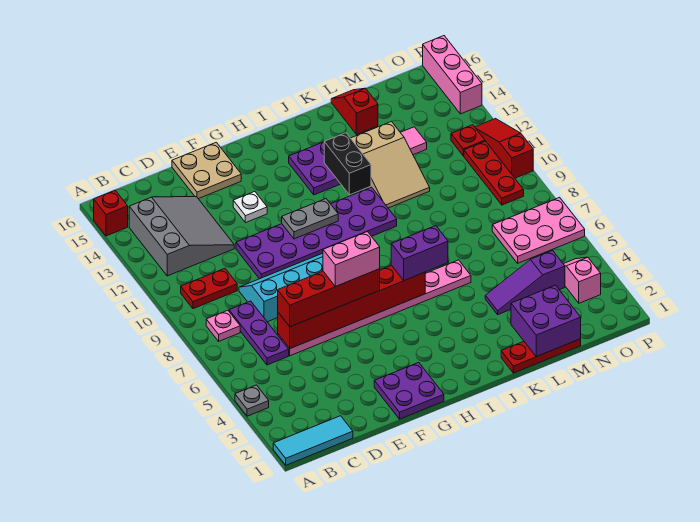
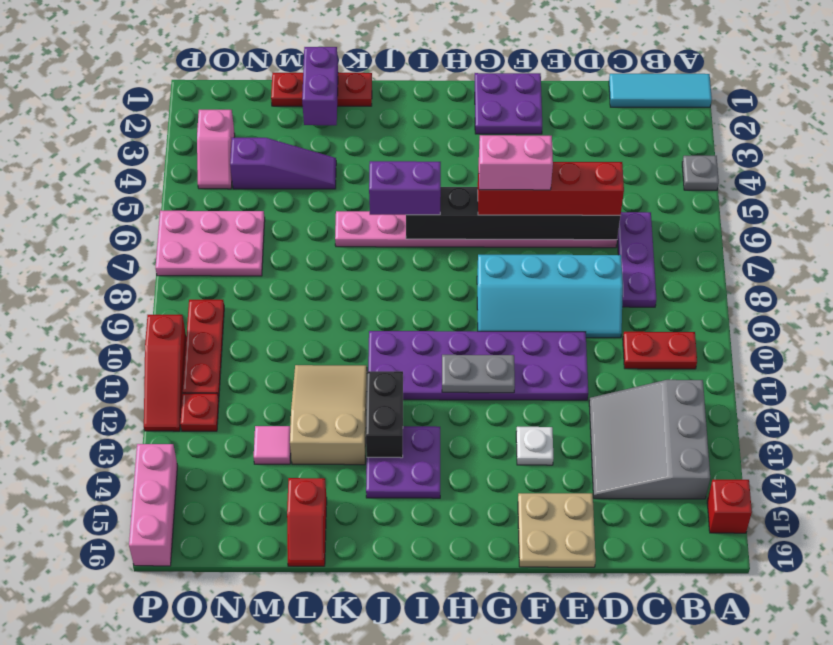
pink plate B8 level 1 -> none
red brick D6:I6 level 2 -> black brick D6:I6 level 2
purple brick L1:M2 level 2 -> purple brick L1:L2 level 2

